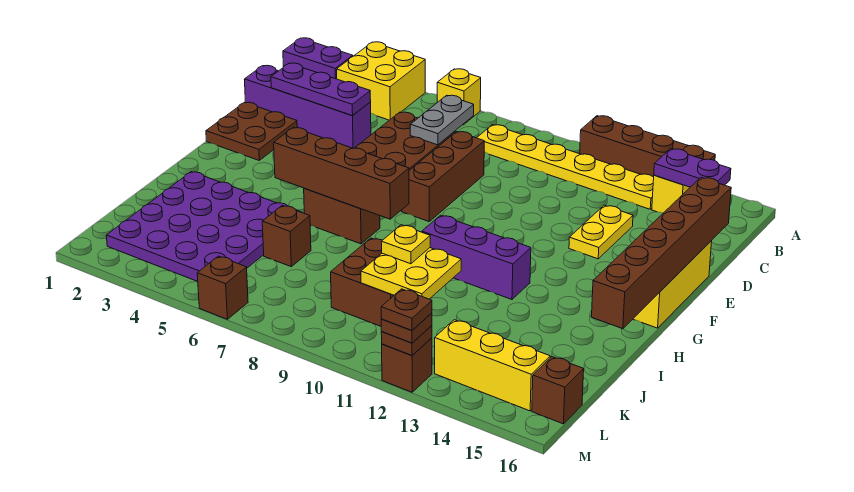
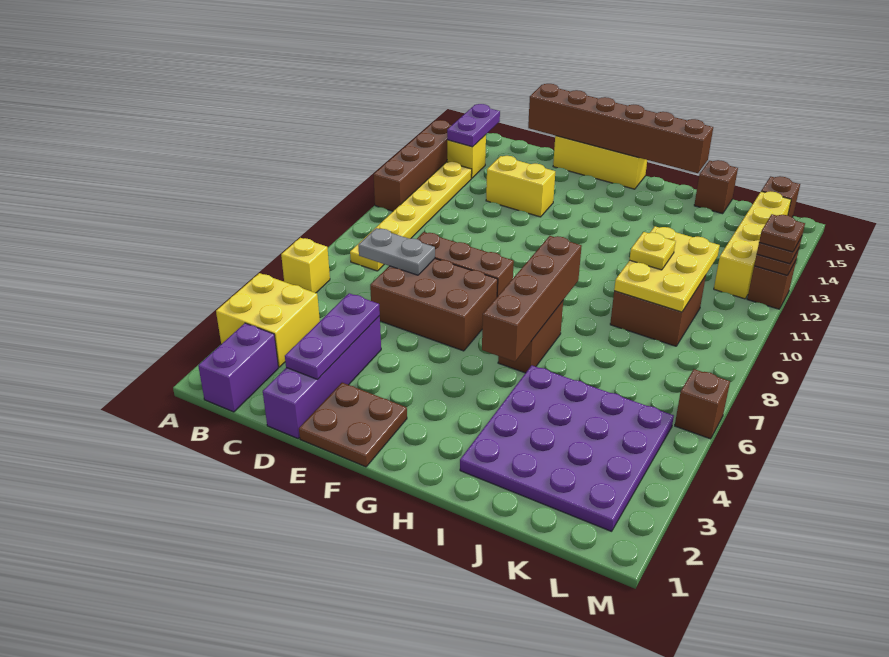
yellow plate D13:E13 level 1 -> yellow brick D13:E13 level 1
purple brick H10:H12 level 1 -> none
brown brick J6 level 1 -> brown brick J16 level 1
yellow plate J10:K11 level 2 -> yellow plate J9:K11 level 2
yellow brick L13:L15 level 1 -> yellow brick L12:L15 level 1

